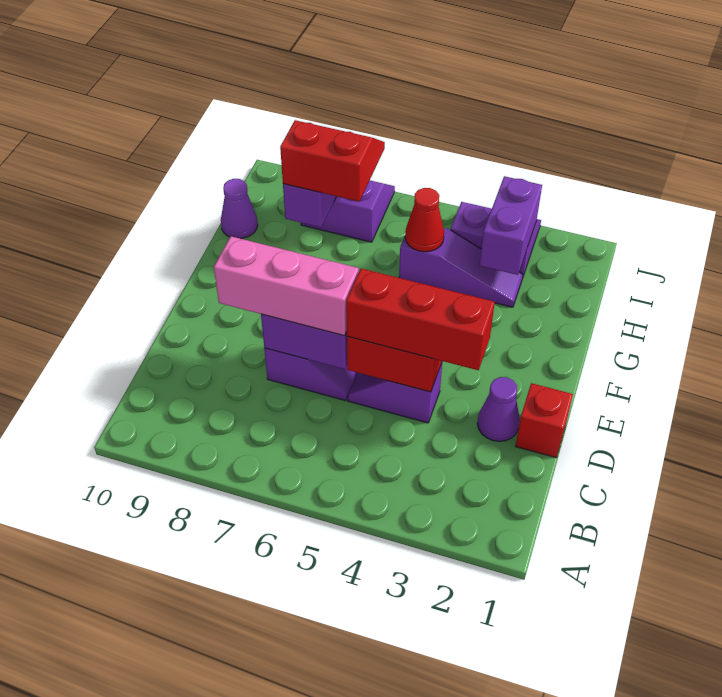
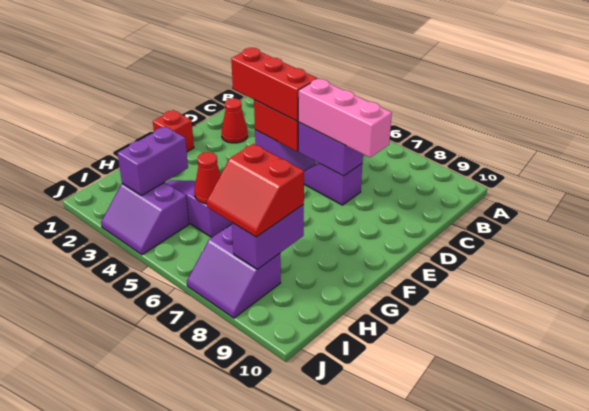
red brick D1 level 1 -> red brick F1 level 1
purple cone D2 level 1 -> red cone D2 level 1
purple cone H10 level 1 -> none

